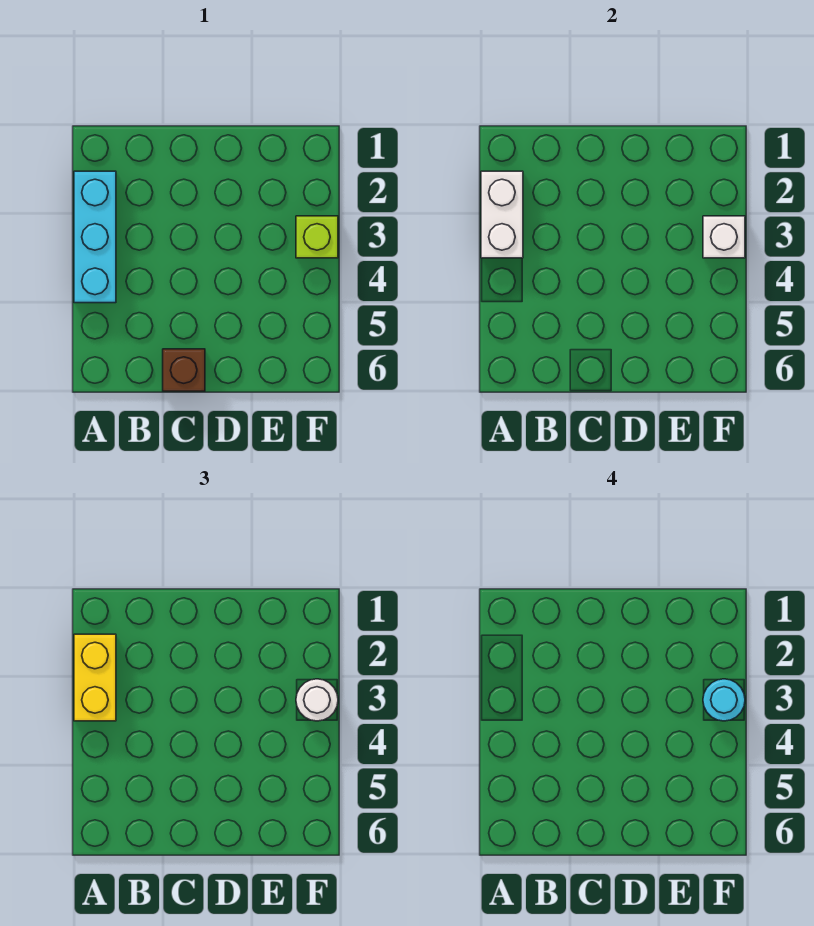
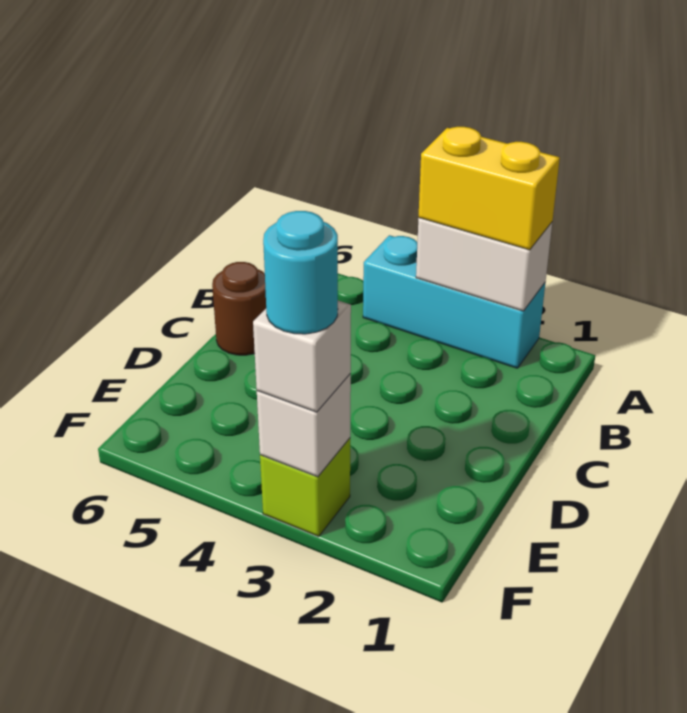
brown brick C6 level 1 -> brown round brick C6 level 1
white round brick F3 level 3 -> white brick F3 level 3

